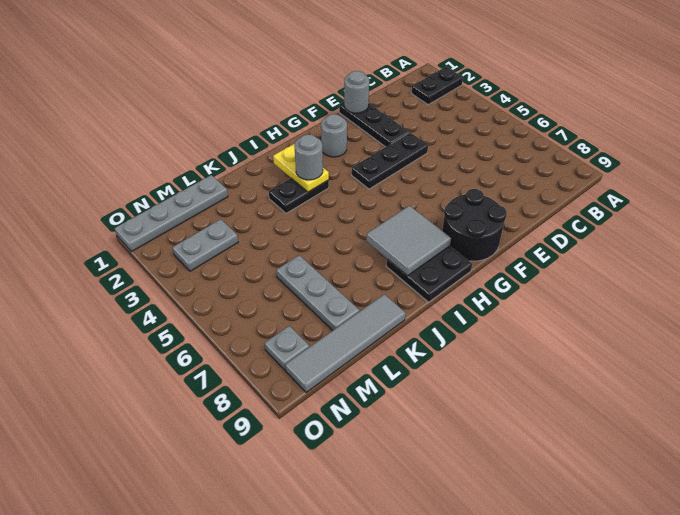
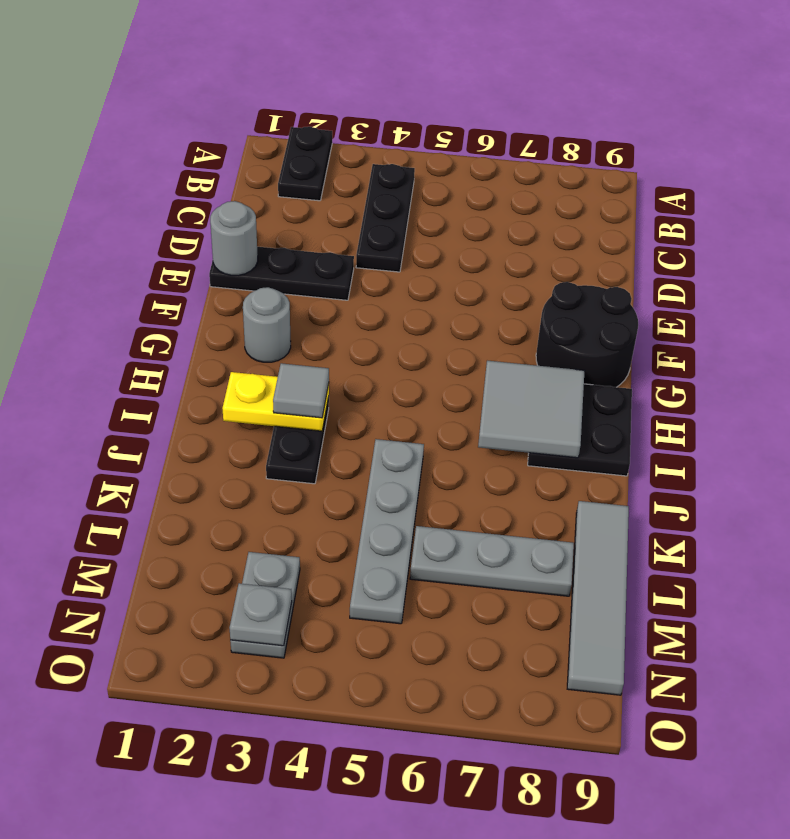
black plate E4:G4 level 1 -> black plate B4:D4 level 1
grey round brick I3 level 3 -> grey tile I3 level 3
grey plate L1:O1 level 1 -> grey plate J5:M5 level 1
grey plate N8 level 1 -> grey plate N3 level 2

